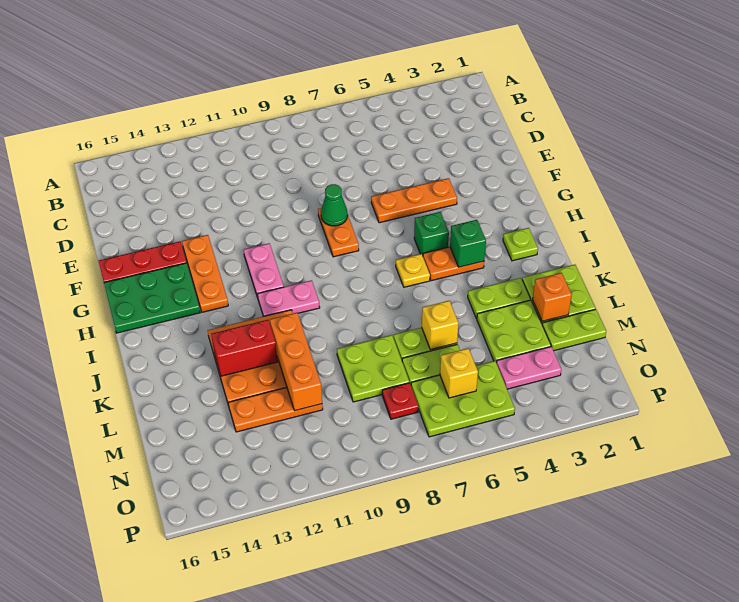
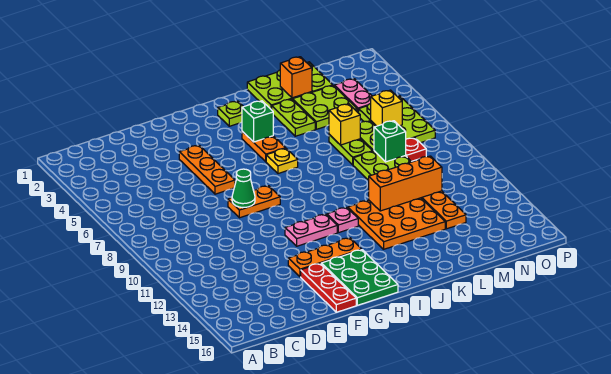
green brick H5 level 1 -> green brick M8 level 2
pink plate I10:I11 level 1 -> pink plate I11 level 1
red brick K12:K13 level 2 -> none

